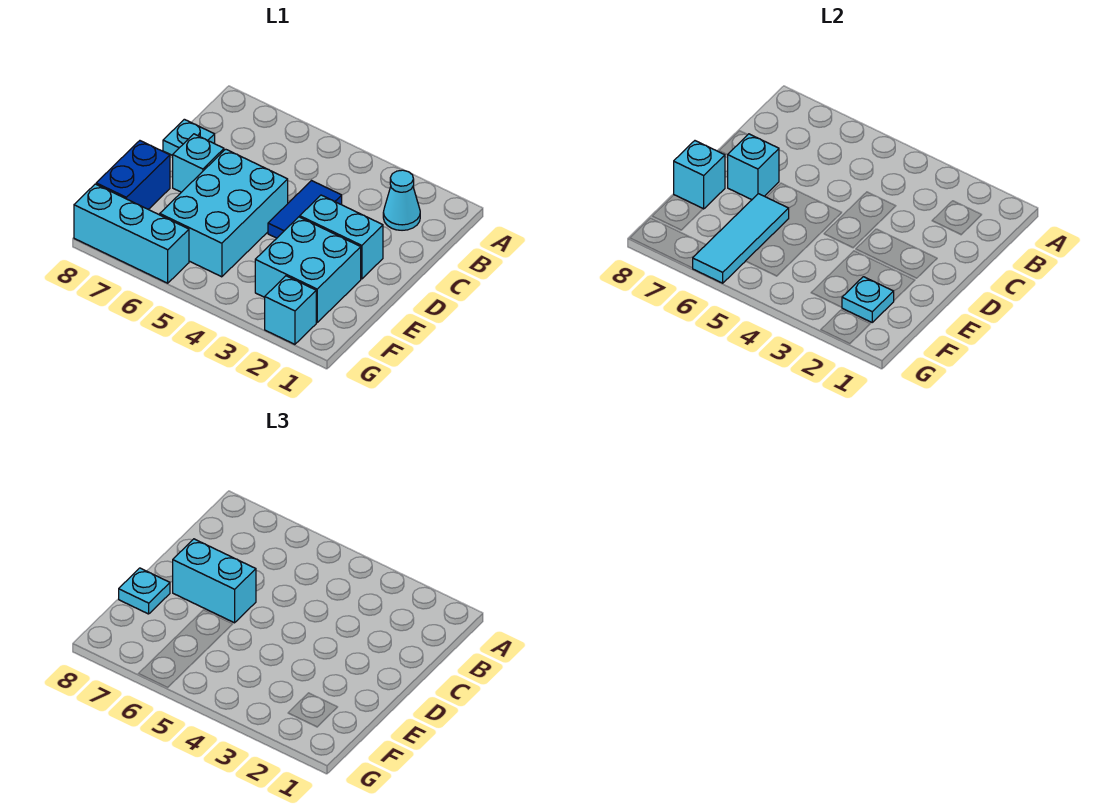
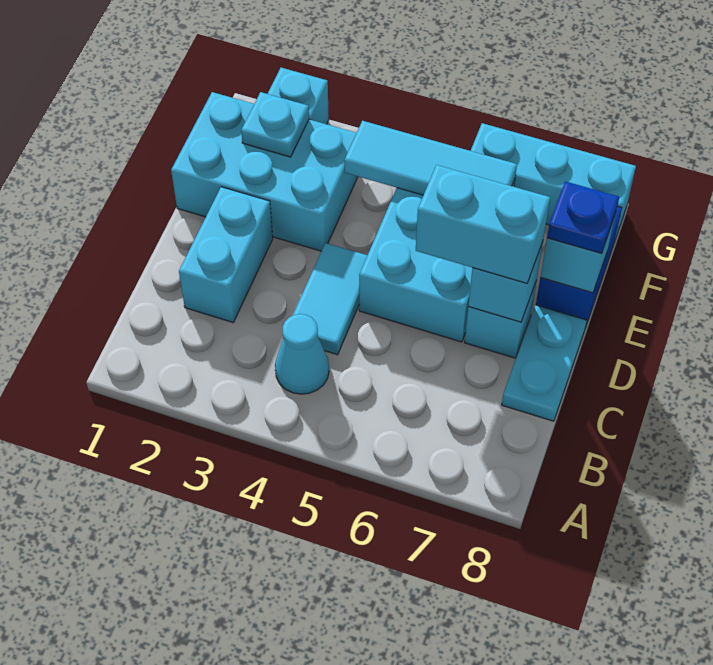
cyan cone B2 level 1 -> cyan cone B4 level 1
blue tile C4:D4 level 1 -> cyan tile C4:D4 level 1
cyan plate C8 level 1 -> cyan plate C8:D8 level 1
cyan brick D2:D3 level 1 -> cyan brick C2:D2 level 1
cyan brick E2:F3 level 1 -> cyan brick E1:F3 level 1
cyan tile E6:G6 level 2 -> cyan tile F4:F6 level 2
cyan plate E8 level 3 -> blue plate E8 level 3

